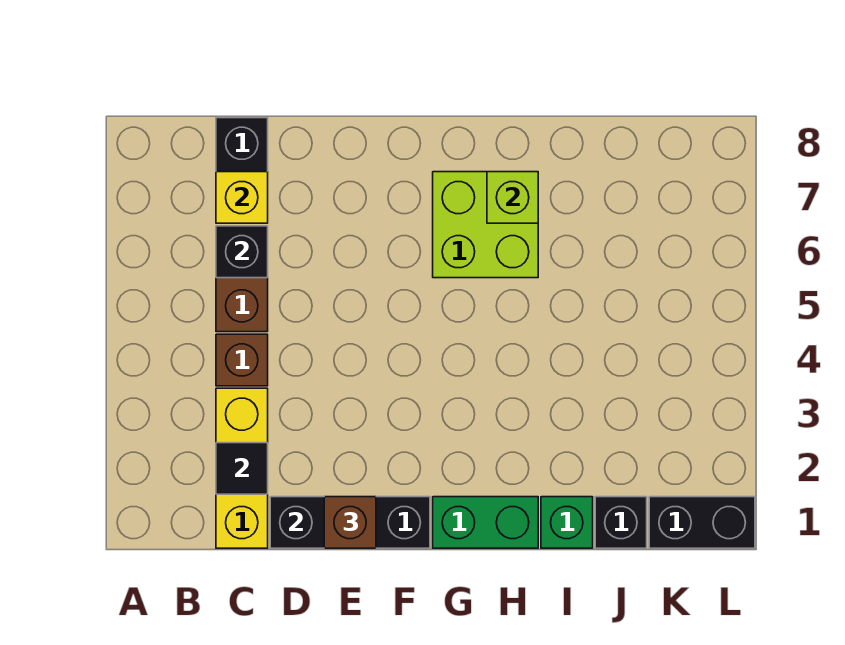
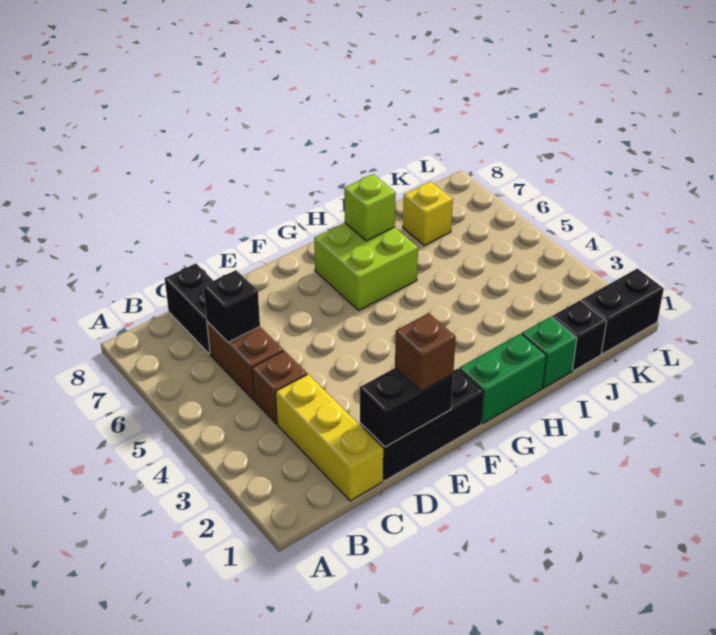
black tile C2 level 2 -> none
yellow brick C7 level 2 -> yellow brick J7 level 1

